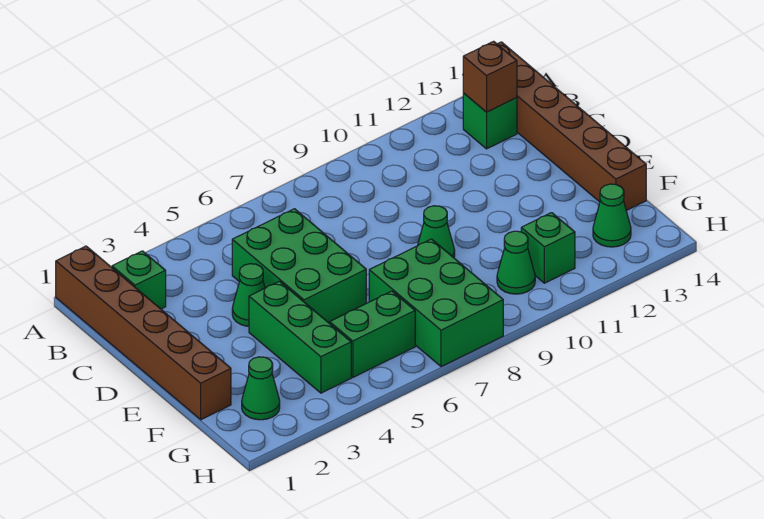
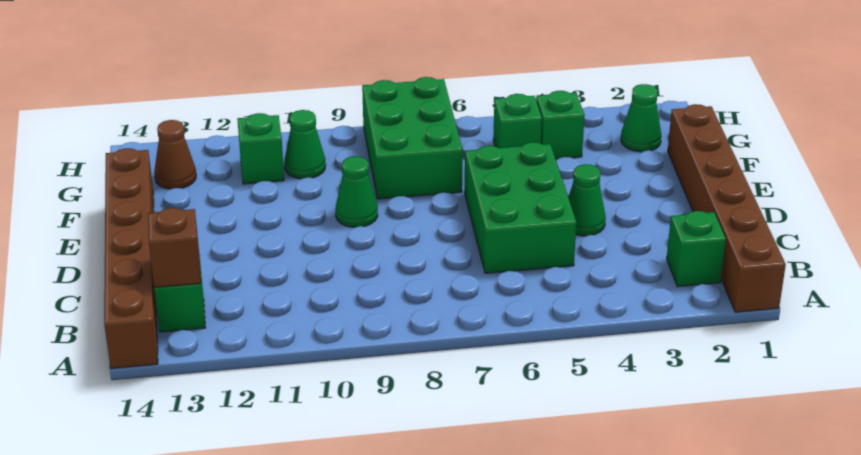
green brick E4:G4 level 1 -> green brick G4 level 1
green brick G5:G6 level 1 -> green brick G5 level 1
green cone G13 level 1 -> brown cone G13 level 1

